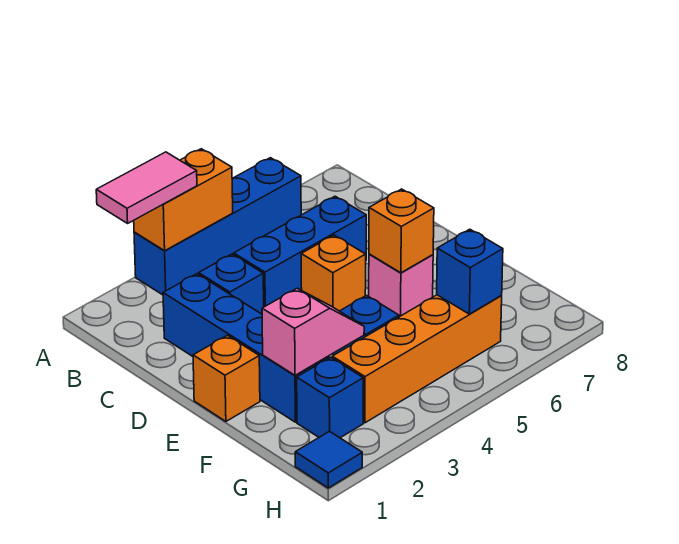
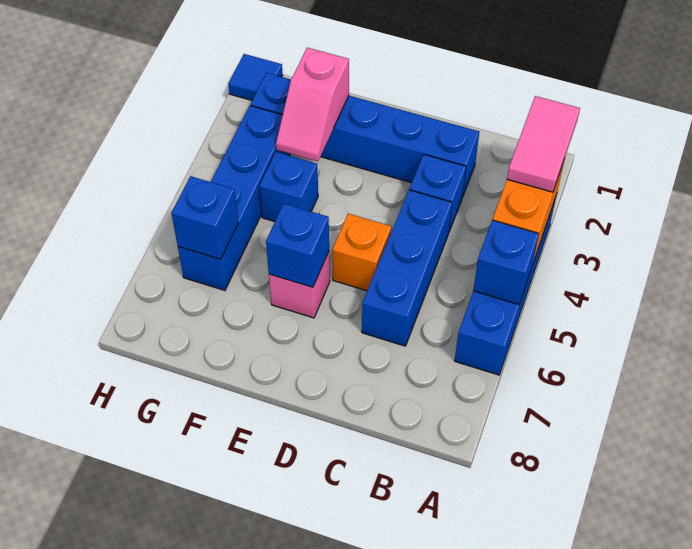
none -> blue brick A5 level 2
orange brick E1 level 1 -> none
orange brick E6 level 2 -> blue brick E6 level 2
orange brick G3:G6 level 1 -> blue brick G3:G6 level 1

